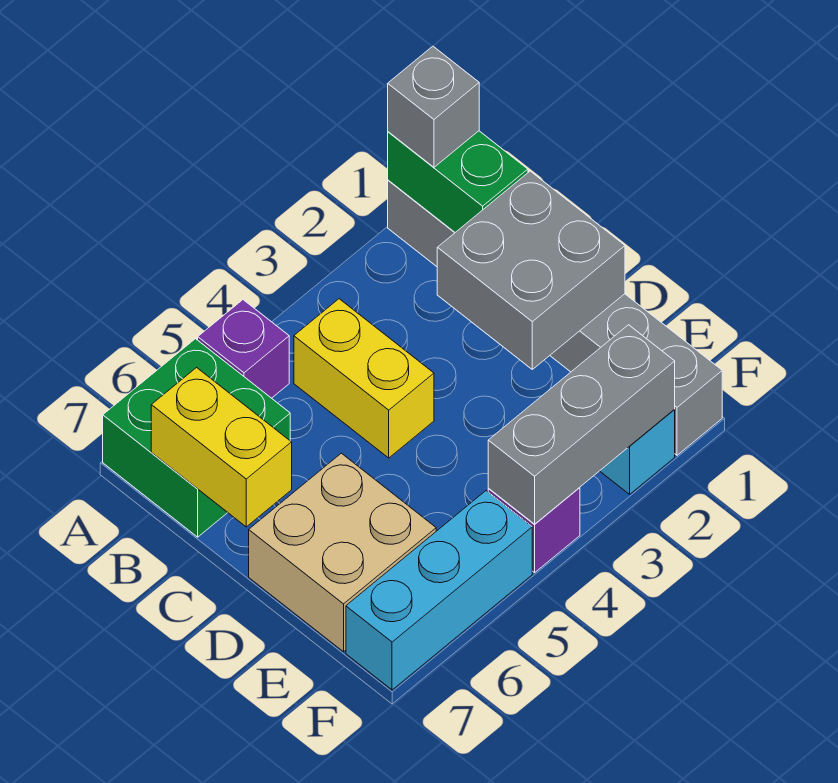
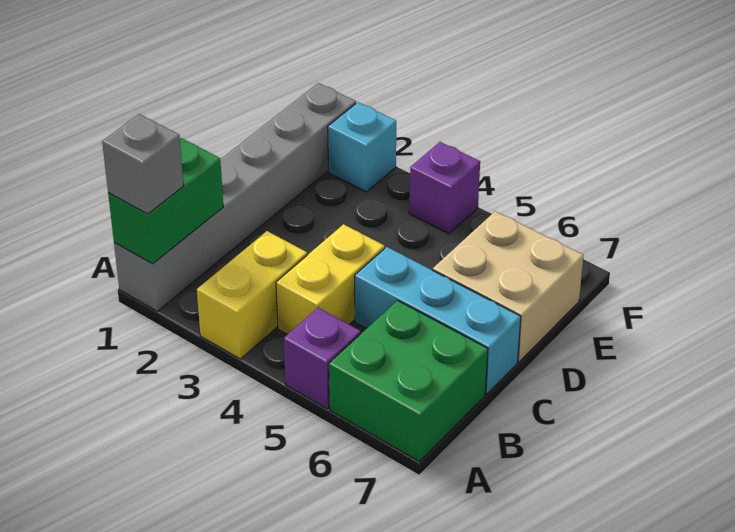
yellow brick B7:C7 level 2 -> yellow brick A3:B3 level 1
grey brick C1:D2 level 2 -> none
grey brick F2:F4 level 2 -> none
cyan brick F5:F7 level 1 -> cyan brick C5:C7 level 1

